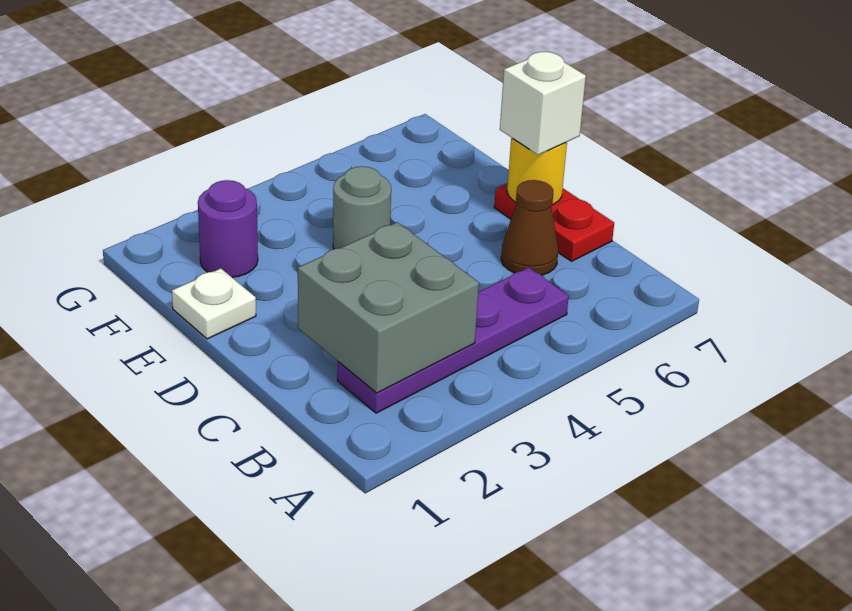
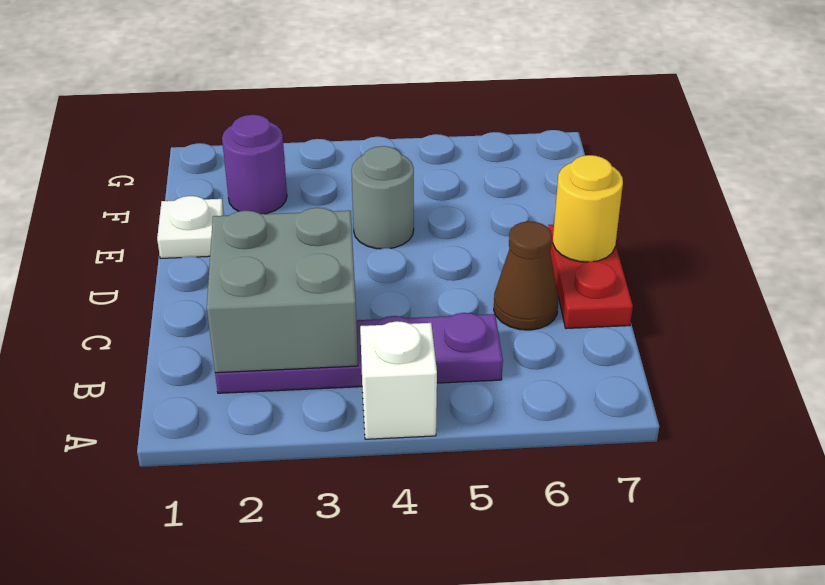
white brick D7 level 3 -> white brick A4 level 1

